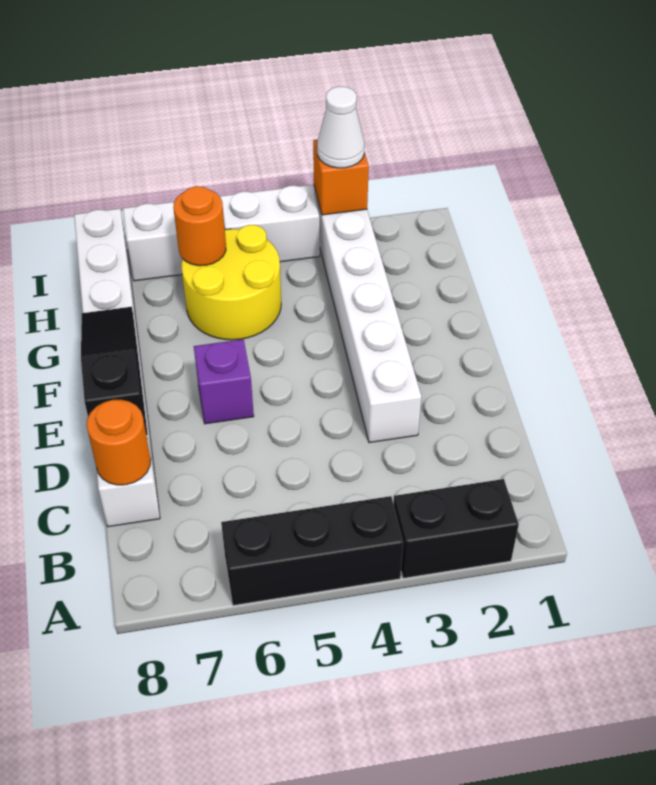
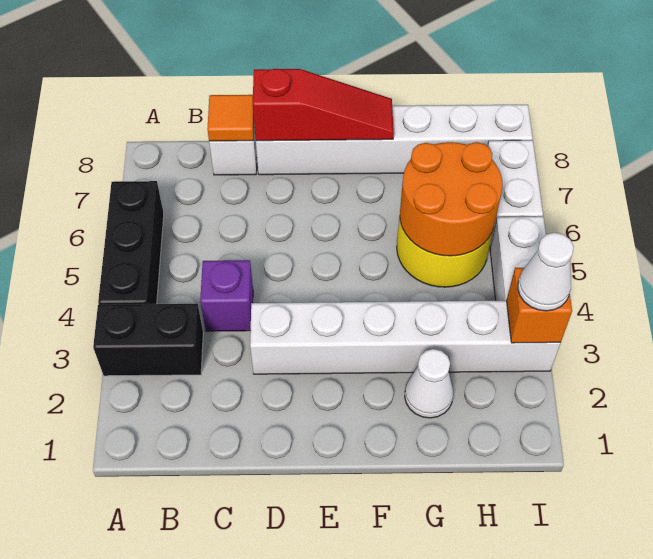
black brick A2:A3 level 1 -> black brick A3:B3 level 1
orange round brick C8 level 2 -> orange tile C8 level 2
black slope D8:F8 level 2 top D -> red slope D8:F8 level 2 top D
purple brick E6 level 1 -> purple brick C4 level 1
none -> white cone G2 level 1
orange round brick H6 level 2 -> orange round brick G5:H6 level 2

